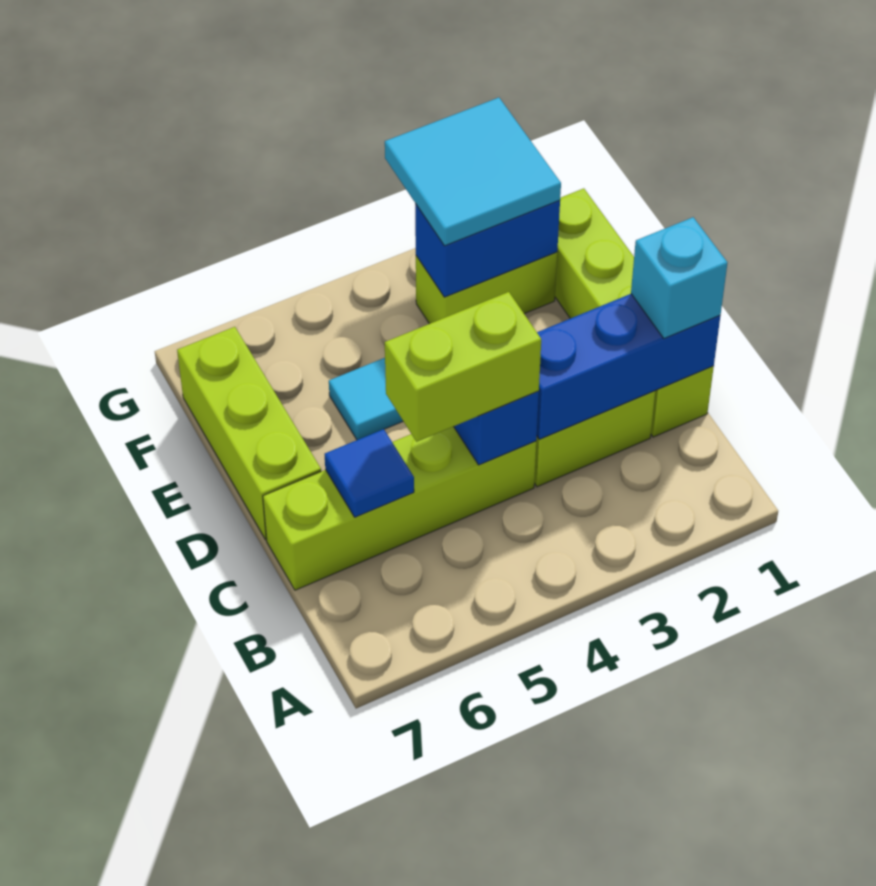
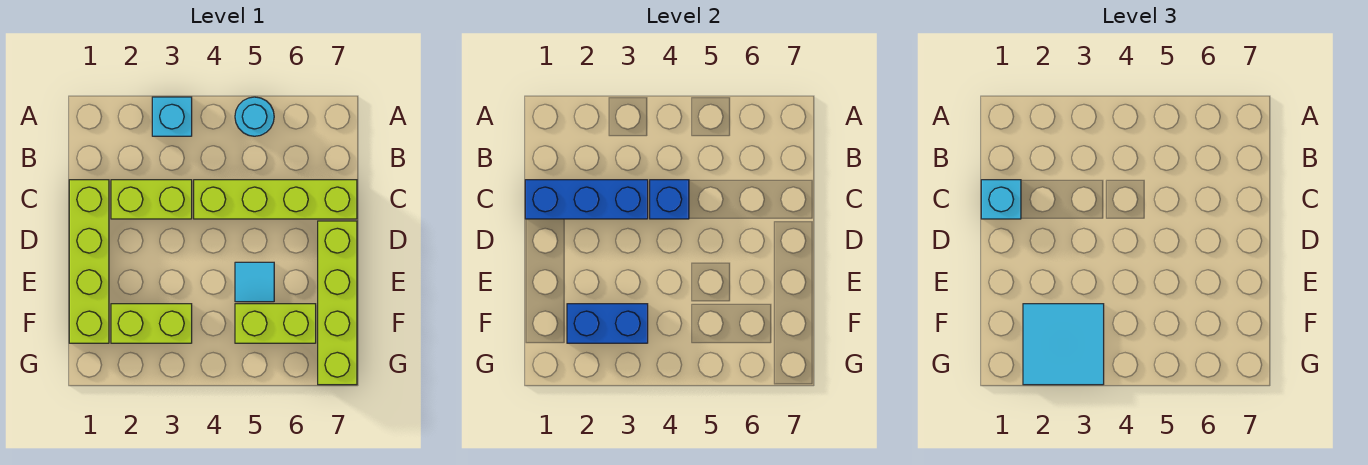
none -> cyan brick A3 level 1
none -> cyan round brick A5 level 1
lime brick C4:C5 level 3 -> lime brick F5:F6 level 1
blue tile C6 level 2 -> none
lime brick D7:F7 level 1 -> lime brick D7:G7 level 1

